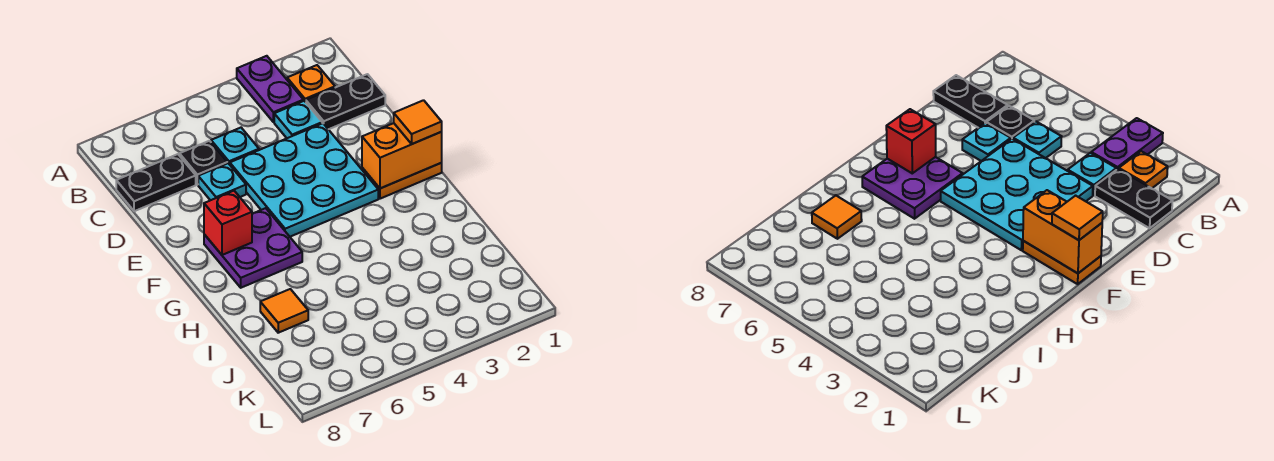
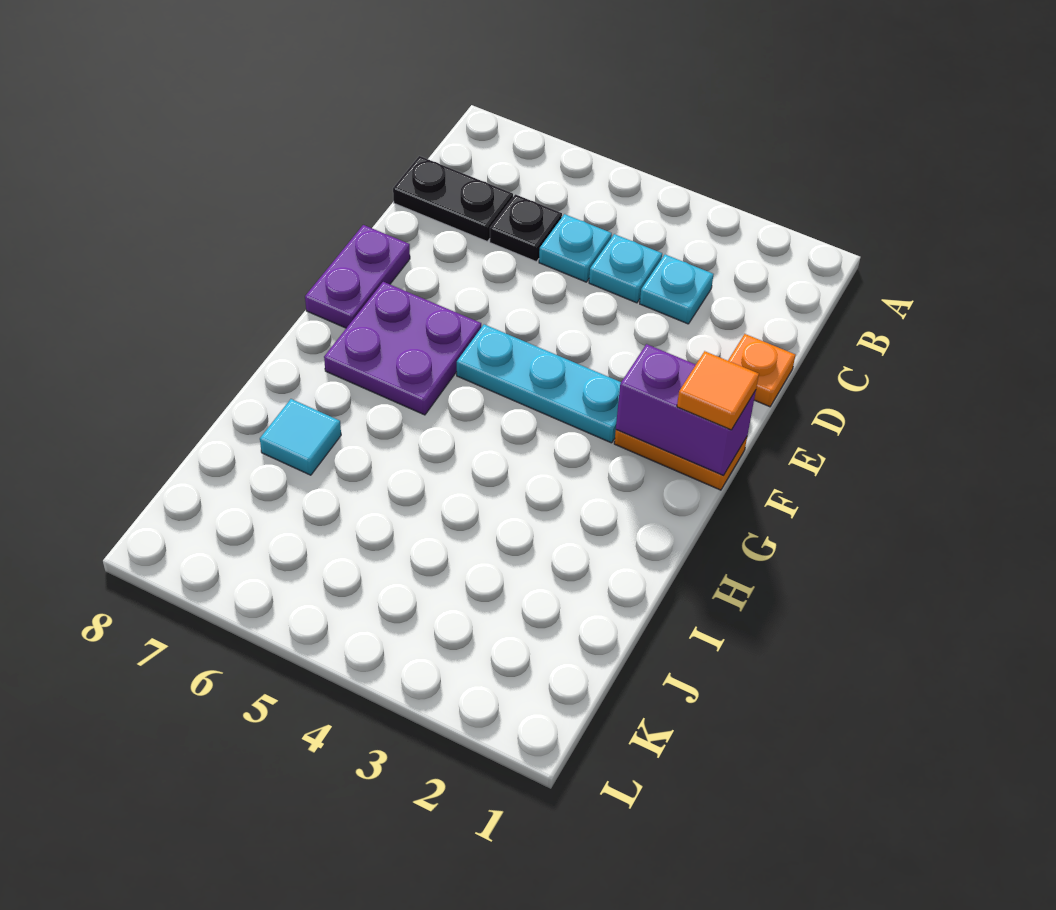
purple plate A3:B3 level 1 -> purple plate E8:F8 level 1
orange plate B2 level 1 -> orange plate D1 level 1
black plate C1:C2 level 1 -> none
cyan plate D3:F5 level 1 -> cyan plate F3:F5 level 1
cyan plate D6 level 1 -> cyan plate C4 level 1
orange brick F1:F2 level 2 -> purple brick F1:F2 level 2
red brick F7 level 2 -> none
orange tile I7 level 1 -> cyan tile I7 level 1

